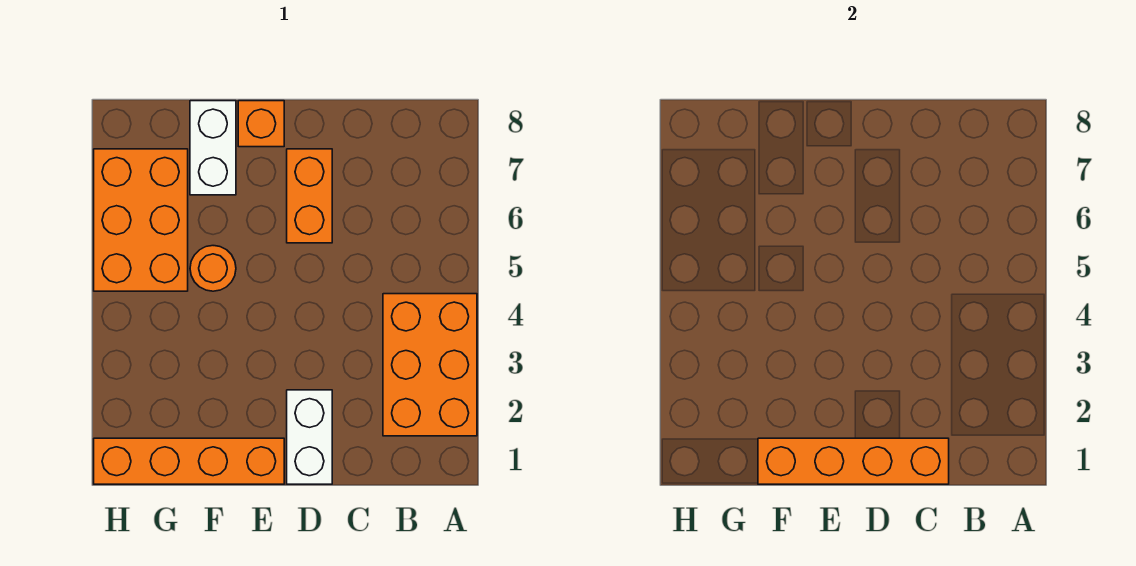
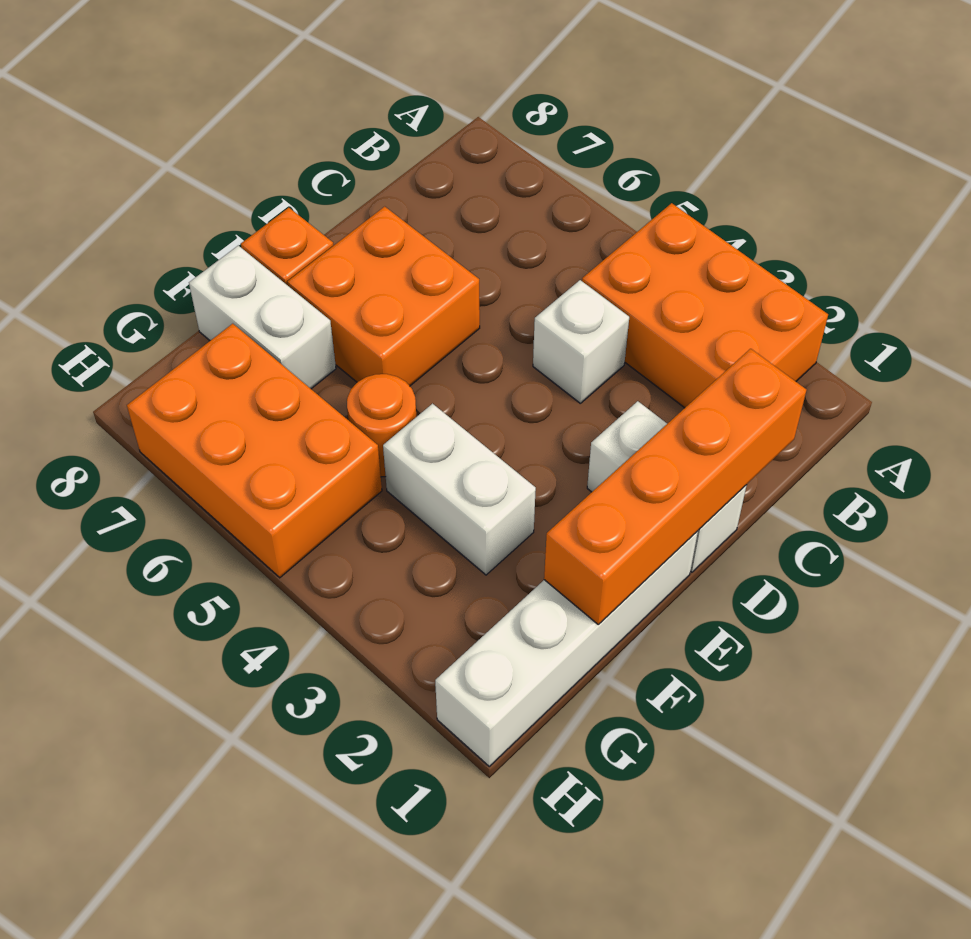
none -> white brick C4 level 1
orange brick D6:D7 level 1 -> orange brick D6:E7 level 1
orange brick E1:H1 level 1 -> white brick E1:H1 level 1
none -> white brick F3:F4 level 1

